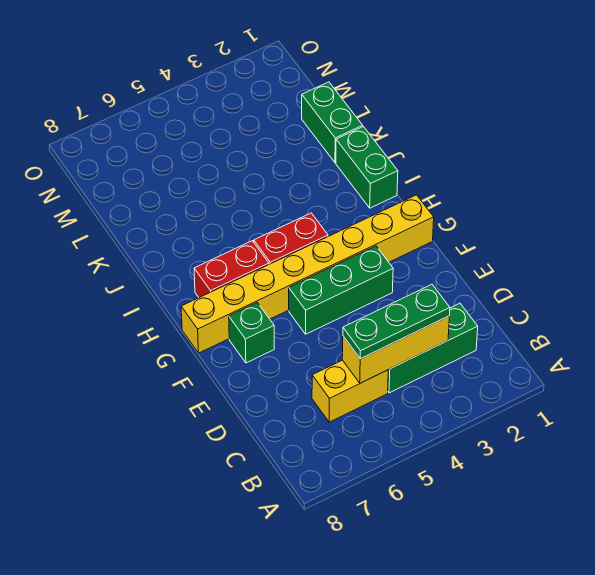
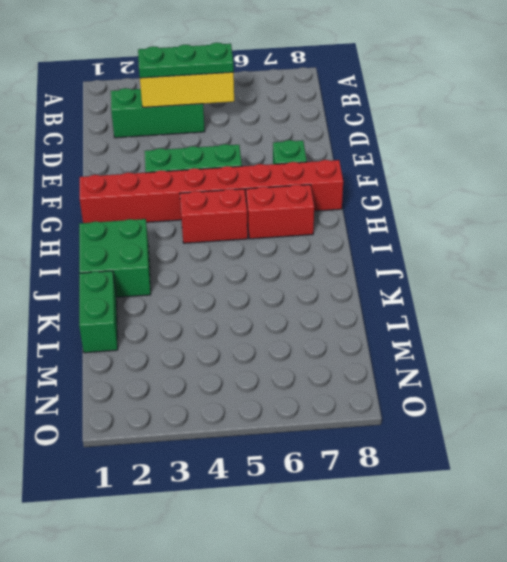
yellow brick C5:C6 level 1 -> none
yellow brick G1:G8 level 1 -> red brick G1:G8 level 1
green brick I1:J1 level 1 -> green brick I1:J2 level 1

